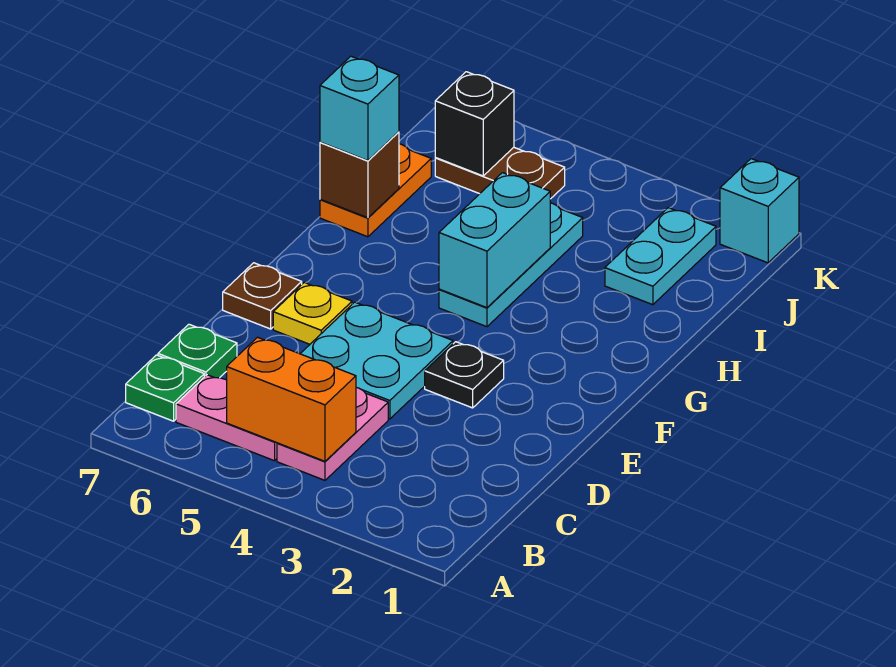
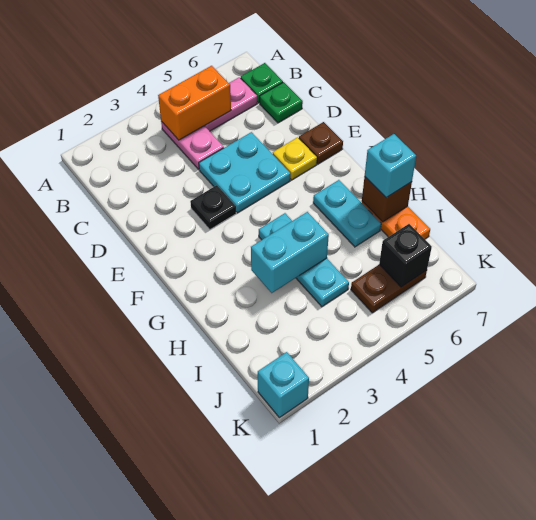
cyan brick G4:H4 level 2 -> cyan brick H3:H4 level 2
cyan plate I2:J2 level 1 -> cyan plate G6:H6 level 1

